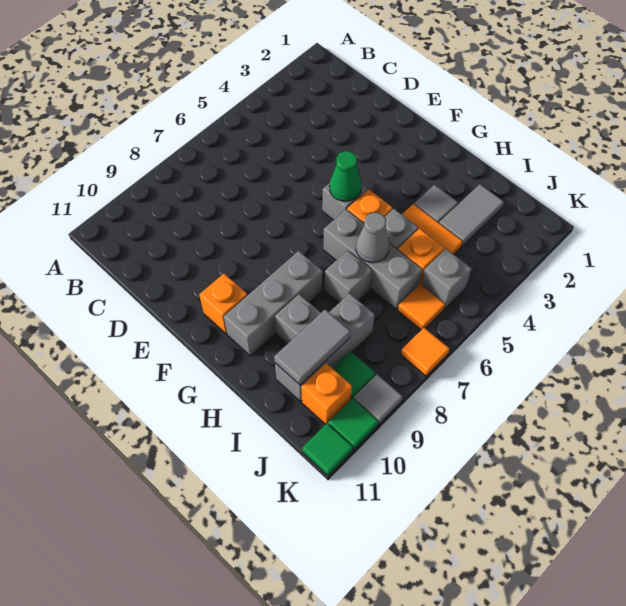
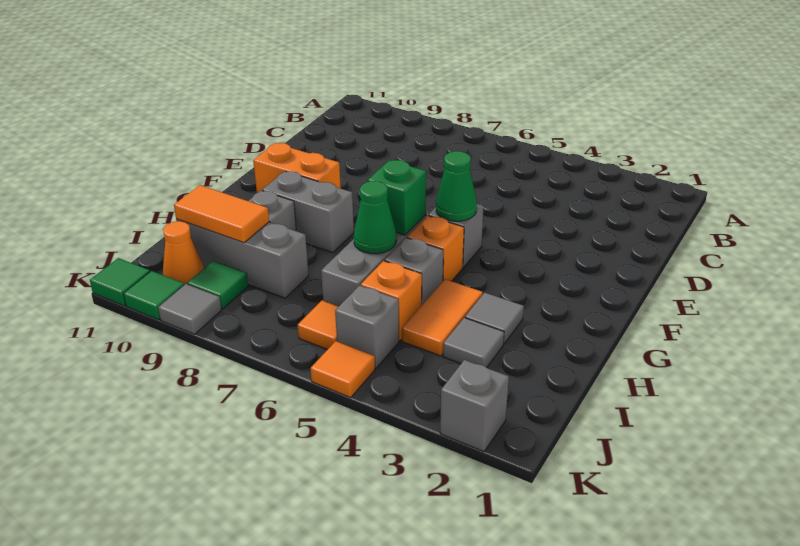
orange brick F10 level 1 -> orange brick F9:F10 level 1
none -> green brick G6 level 2
grey brick G8:G10 level 1 -> grey brick G8:G9 level 1
grey cone H6 level 2 -> green cone H6 level 2
grey brick H7 level 1 -> grey brick K2 level 1
grey tile I2:I3 level 1 -> grey tile I3 level 1
grey tile I9:I10 level 2 -> orange tile I9:I10 level 2
orange brick J10 level 1 -> orange cone J10 level 1
orange tile K7 level 1 -> orange tile K5 level 1

